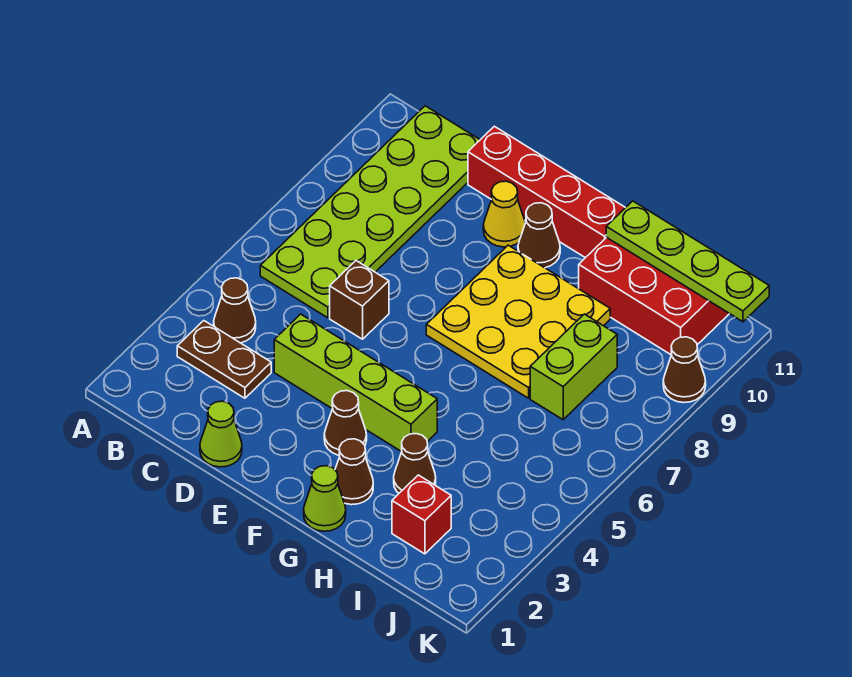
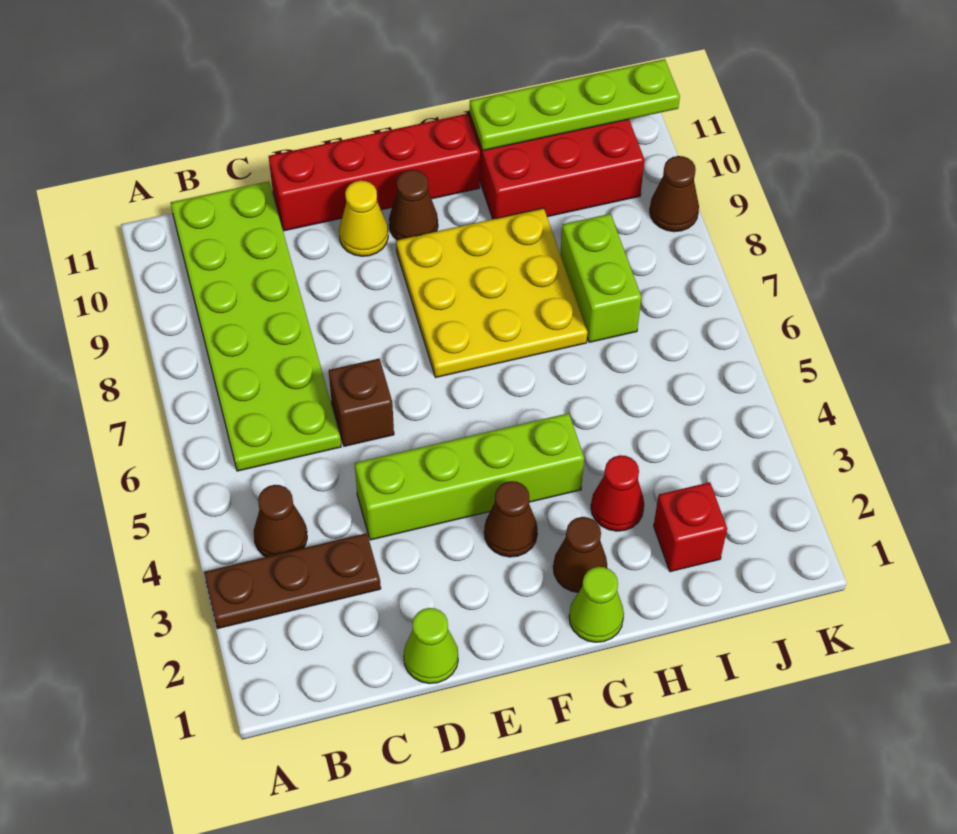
brown plate B3:C3 level 1 -> brown plate A3:C3 level 1
brown cone H3 level 1 -> red cone H3 level 1

